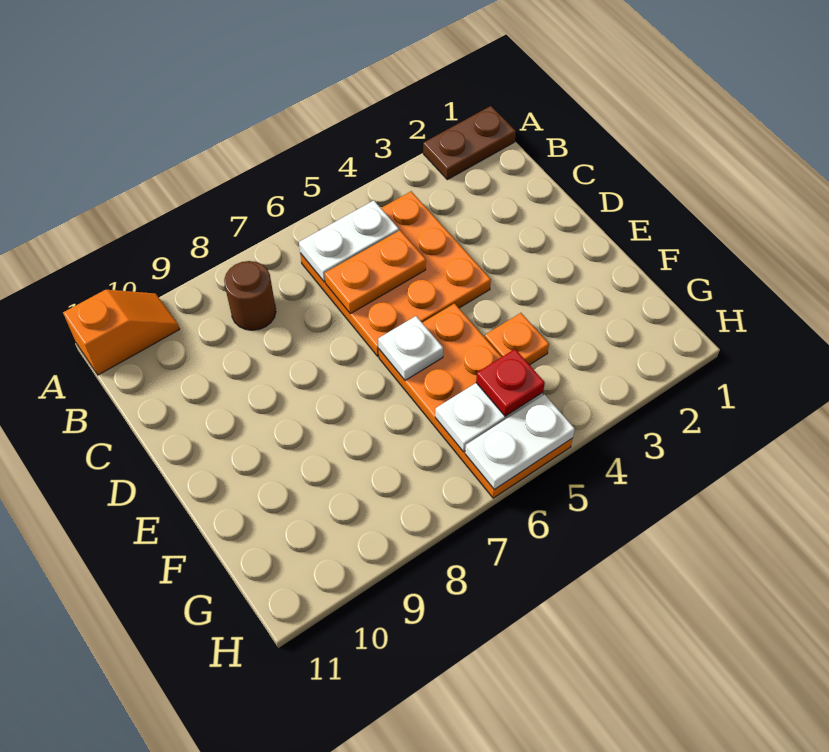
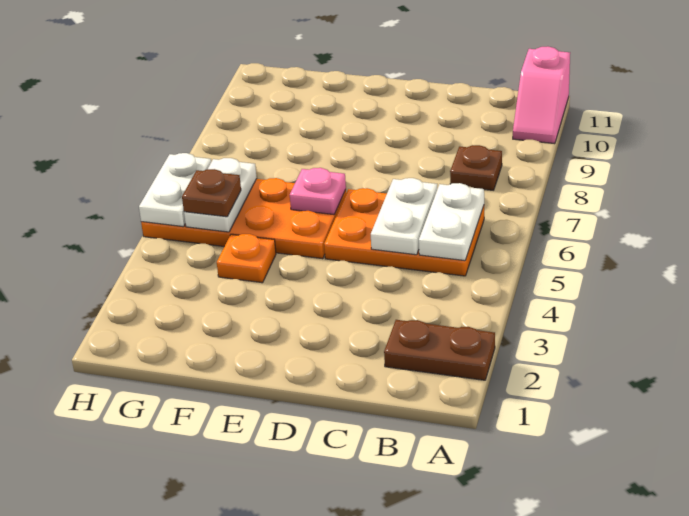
brown plate A1:A2 level 1 -> brown plate A2:B2 level 1
orange slope A10:A11 level 1 top 11 -> pink slope A10:A11 level 1 top 11
orange plate B4:D6 level 1 -> orange plate B5:D6 level 1
brown round brick B8 level 1 -> brown plate B8 level 1
orange plate C5:C6 level 2 -> white plate C5:C6 level 2
white plate E6 level 2 -> pink plate E6 level 2
red plate G5 level 3 -> brown plate G5 level 3

